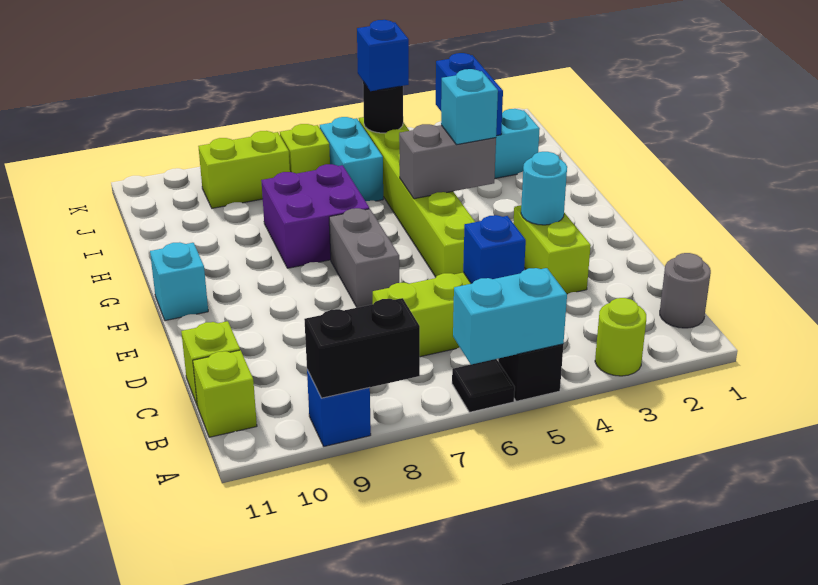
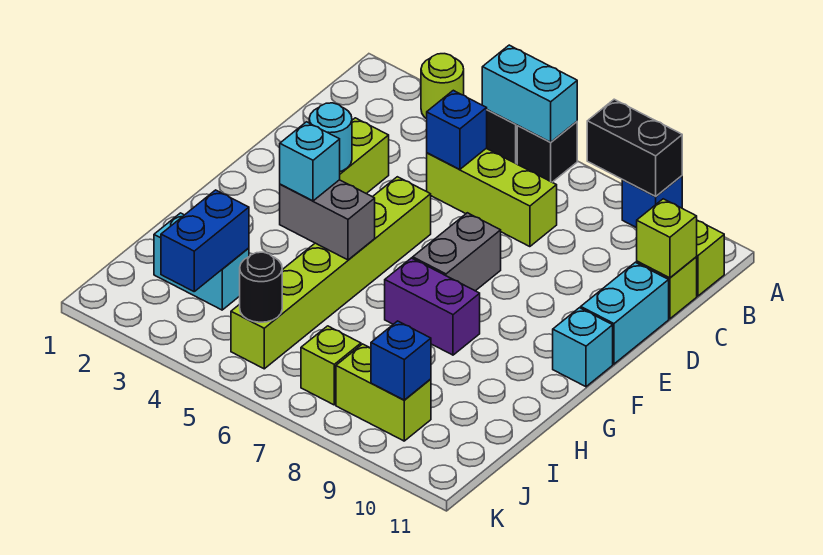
black tile A6 level 1 -> black brick A6 level 1
grey round brick B1 level 1 -> none
none -> lime brick C11 level 2
purple brick G7:H8 level 1 -> purple brick G7:G8 level 1
cyan brick I6:J6 level 1 -> cyan brick D11:E11 level 1
blue brick J5 level 3 -> blue brick J9 level 2

